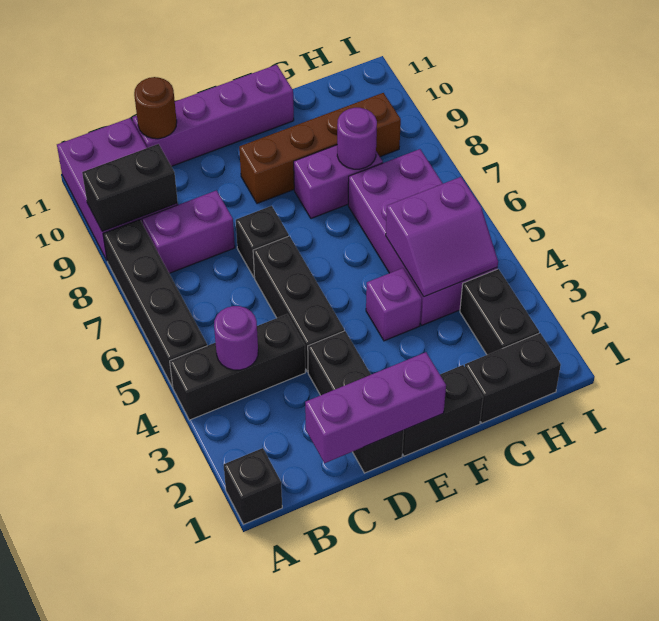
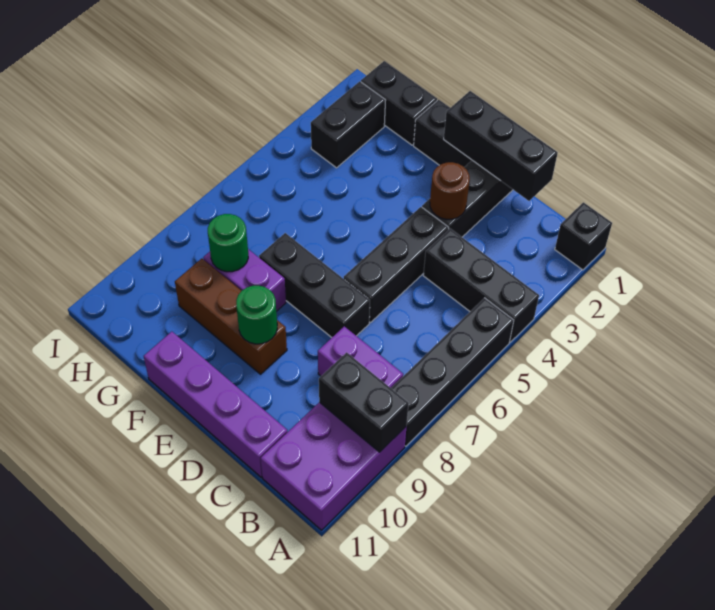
purple round brick B4 level 2 -> none
purple brick C1:E1 level 2 -> black brick C1:E1 level 2
brown round brick C11 level 2 -> brown round brick D3 level 2
black brick D7 level 1 -> black brick D7:F7 level 1
brown brick E9:H9 level 1 -> brown brick E9:G9 level 1
none -> green round brick E9 level 2
purple brick F4 level 1 -> none
purple brick G4:H7 level 1 -> none
purple slope G4:H5 level 2 top 5 -> none
purple round brick G8 level 2 -> green round brick G8 level 2

